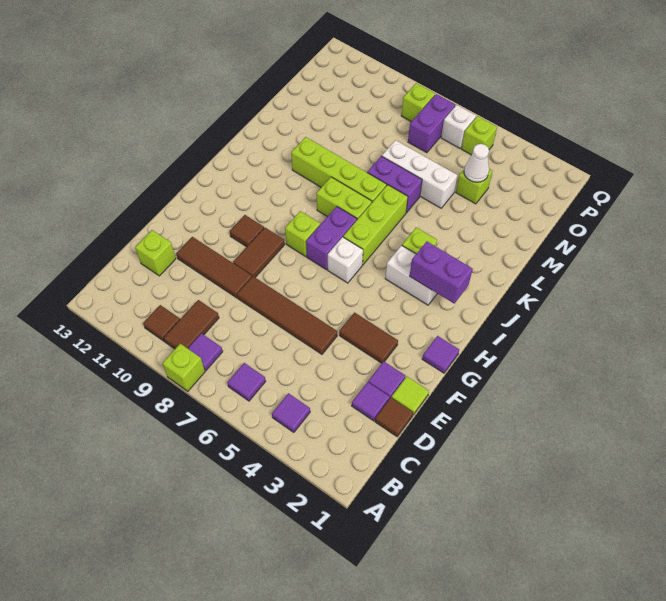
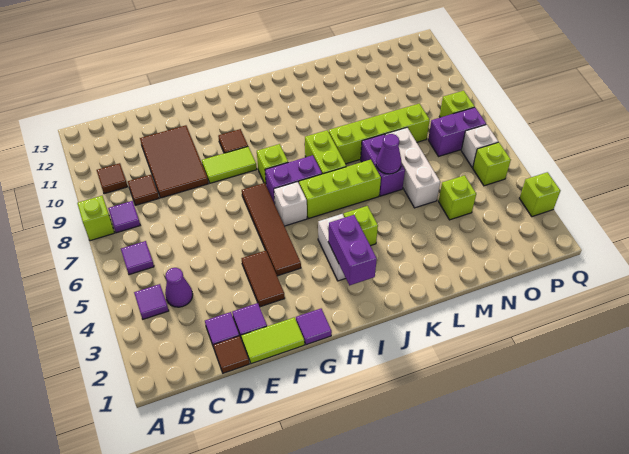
brown tile B9:C9 level 1 -> brown tile C9 level 1
none -> purple cone C4 level 1
lime brick D12 level 1 -> lime brick Q3 level 1
lime tile E1 level 1 -> lime tile E1:F1 level 1
brown tile E5:E8 level 1 -> brown tile G4:G7 level 1
brown tile E9:E11 level 1 -> brown tile D9:E11 level 1
brown tile F9:G9 level 1 -> lime tile F9:G9 level 1
lime brick K7:K10 level 1 -> lime brick K8:N8 level 1
none -> purple cone L6 level 2
white cone N4 level 2 -> none

